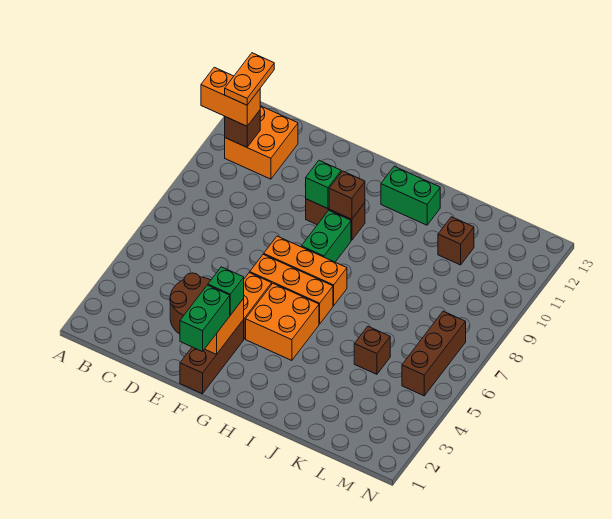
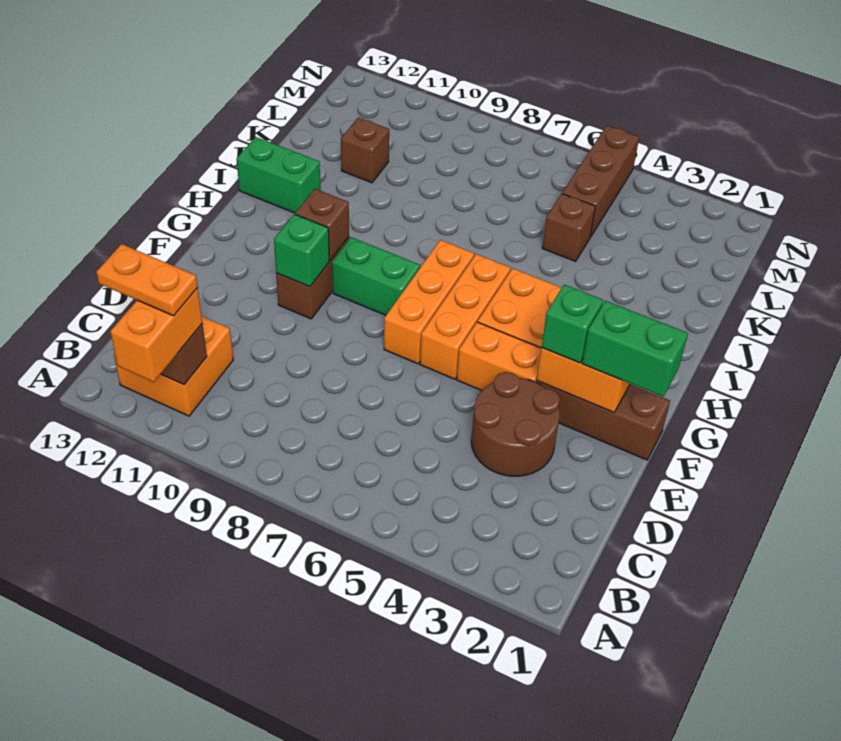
green brick H12:I12 level 1 -> green brick I12:I13 level 1
brown brick M5:M7 level 1 -> brown brick L5:N5 level 1

